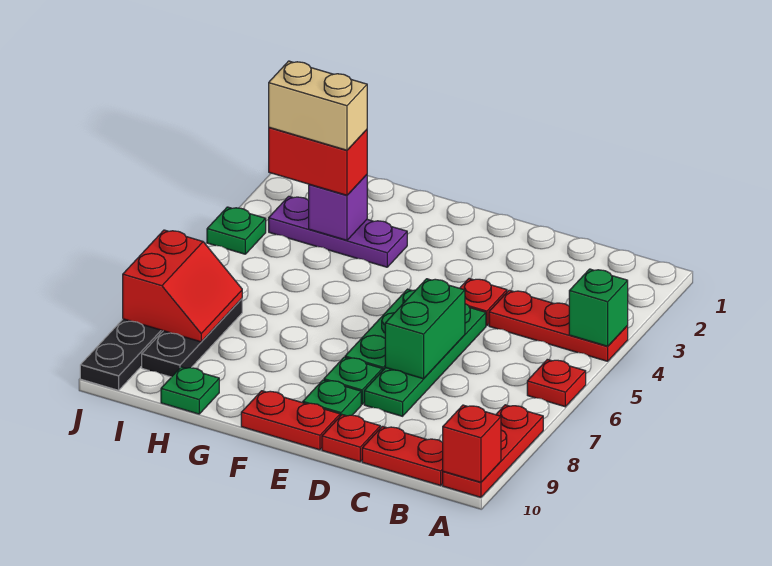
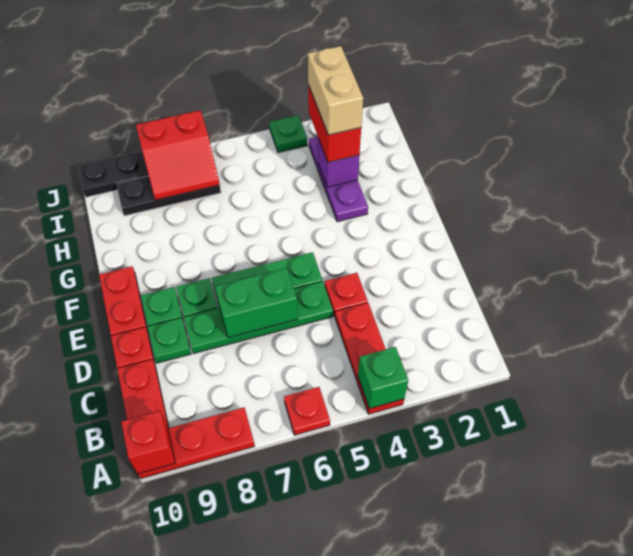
green plate H10 level 1 -> green plate D9 level 1

